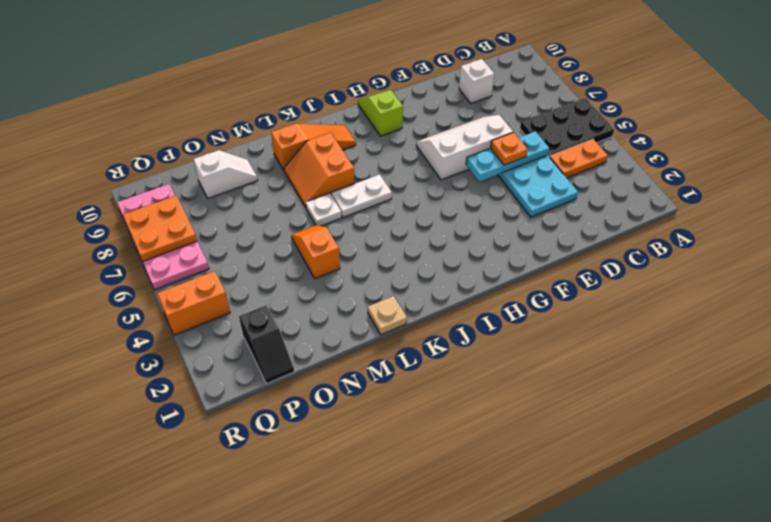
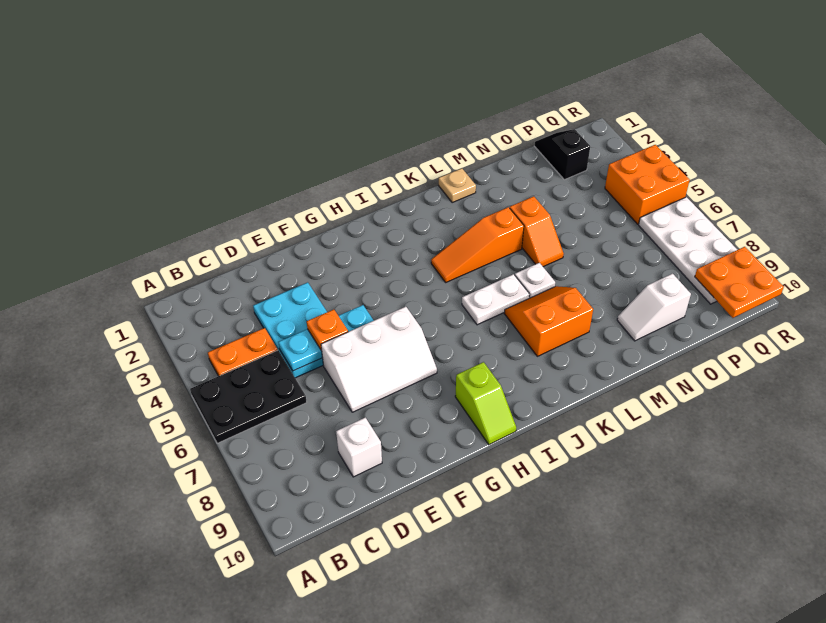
orange slope J9:L9 level 1 top L -> orange slope J4:L4 level 1 top L
orange slope K7:L8 level 1 top K -> orange slope K7:L8 level 1 top 8
orange brick Q4:R4 level 1 -> orange brick Q4:R5 level 1
pink plate Q6:R9 level 1 -> white plate Q6:R9 level 1
orange plate Q7:R8 level 2 -> orange plate Q9:R10 level 2

